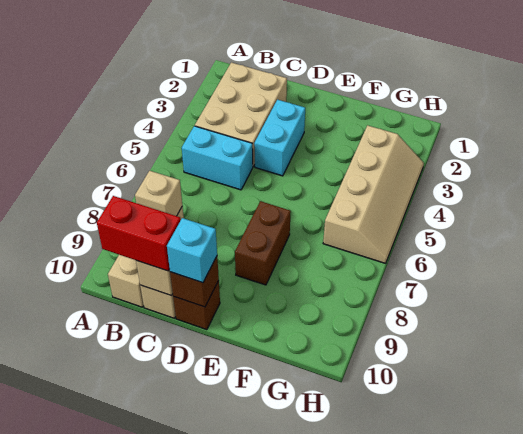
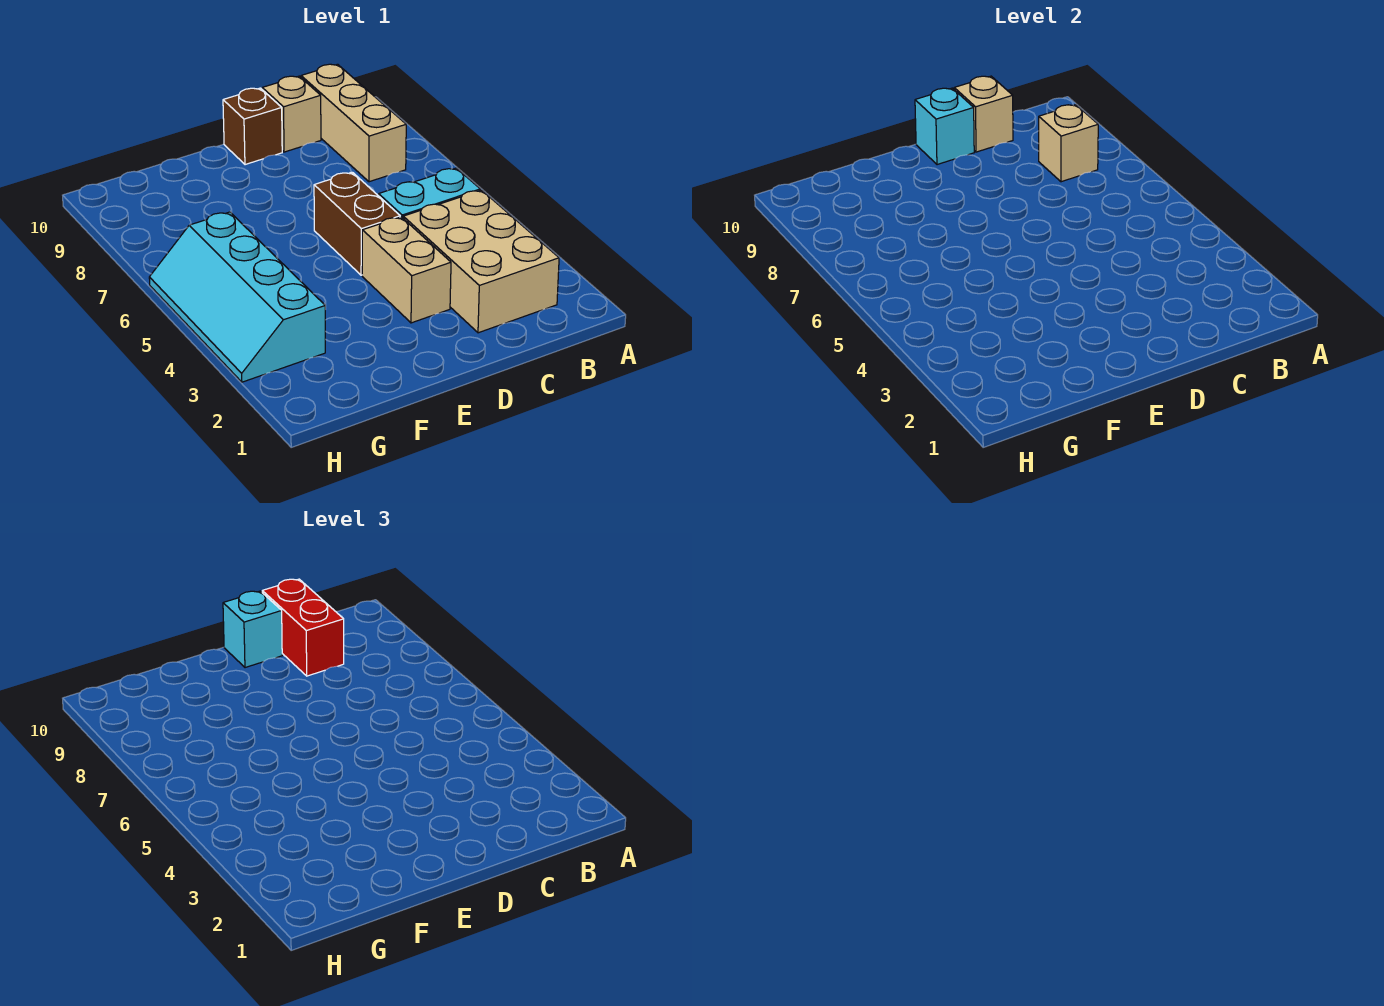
red brick B10:C10 level 3 -> red brick C9:C10 level 3
cyan brick D3:D4 level 1 -> tan brick D3:D4 level 1
brown brick D10 level 2 -> cyan brick D10 level 2
brown brick E7:E8 level 1 -> brown brick D5:D6 level 1
tan slope G3:H6 level 1 top G -> cyan slope G3:H6 level 1 top G

